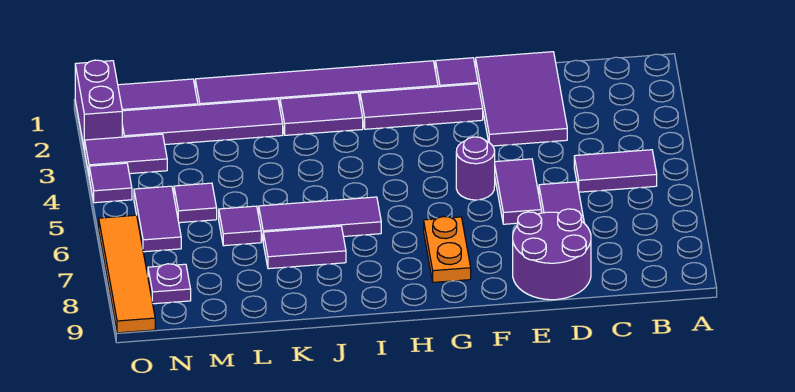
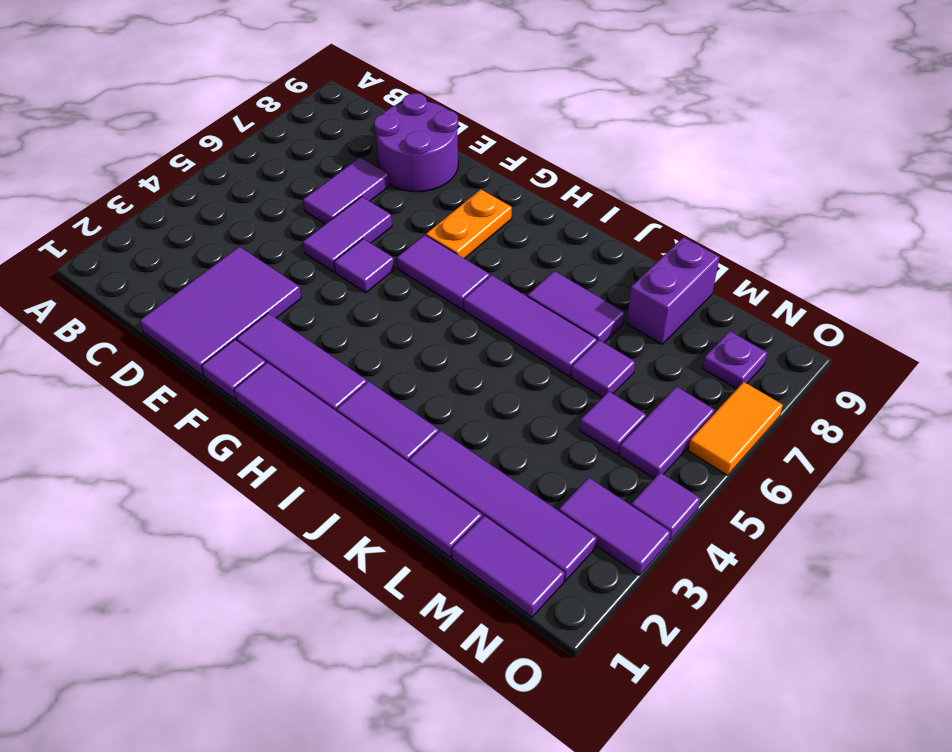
purple tile B5:C5 level 1 -> purple tile G6:H6 level 1
purple round brick F5 level 1 -> purple tile F5 level 1
purple brick O1:O2 level 1 -> purple brick L8:L9 level 1
orange tile O6:O9 level 1 -> orange tile O6:O7 level 1

